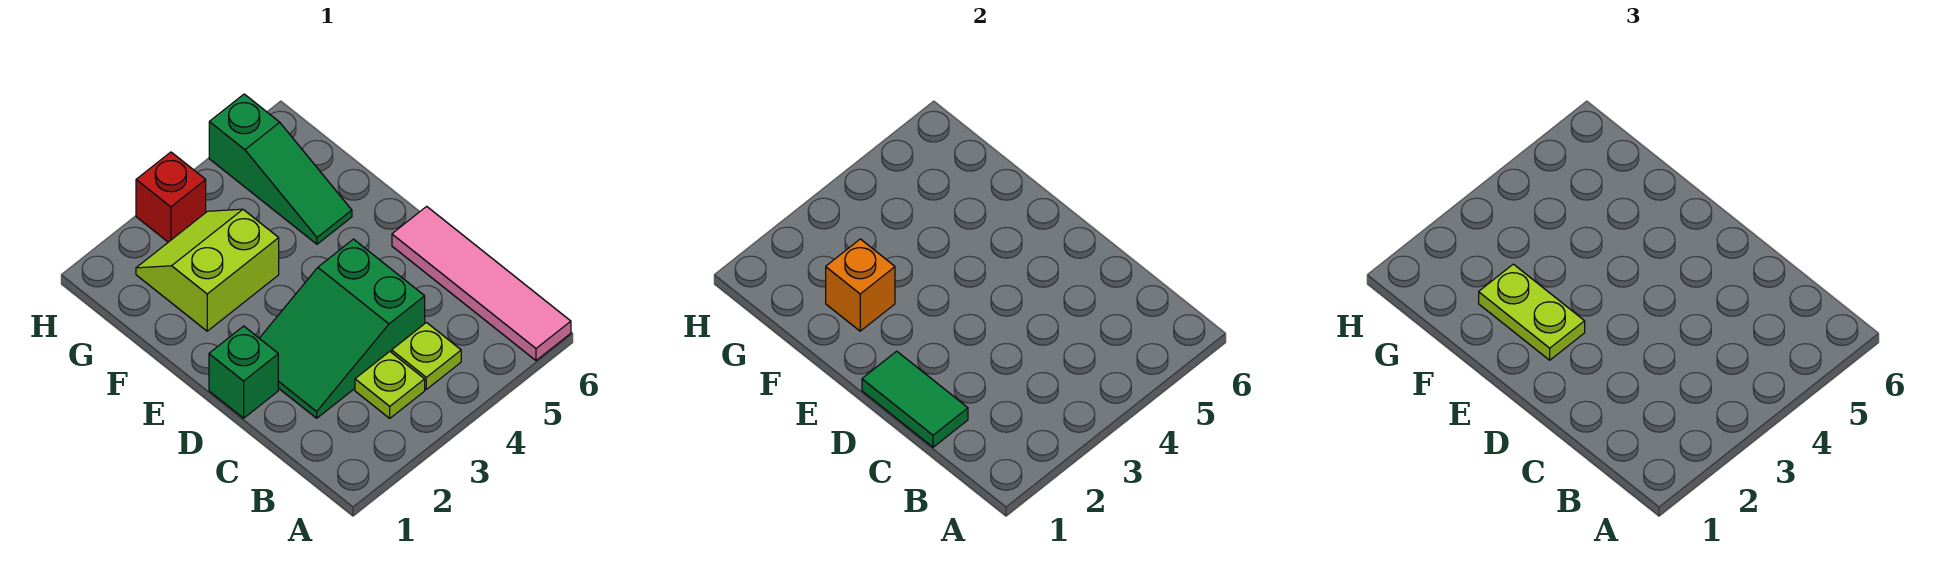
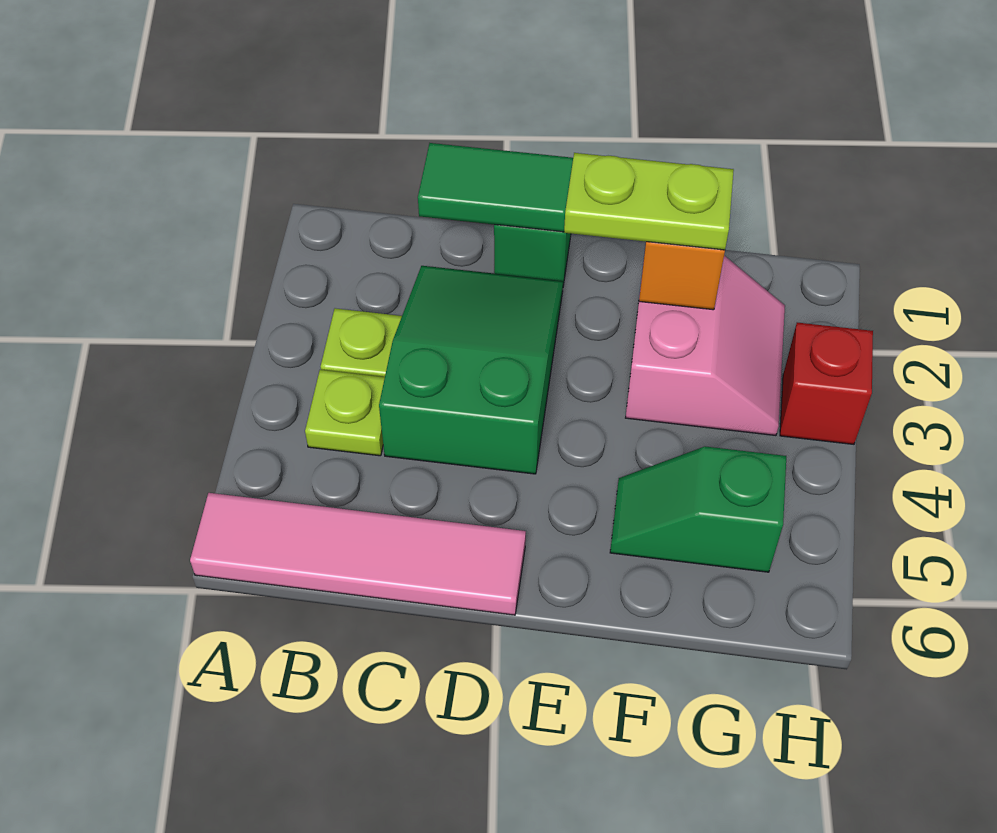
lime slope F2:G3 level 1 top F -> pink slope F2:G3 level 1 top F
green slope F5:H5 level 1 top H -> green slope F5:G5 level 1 top G

